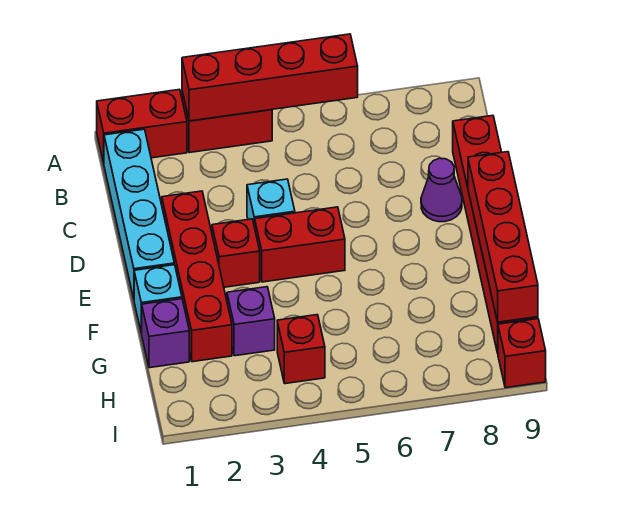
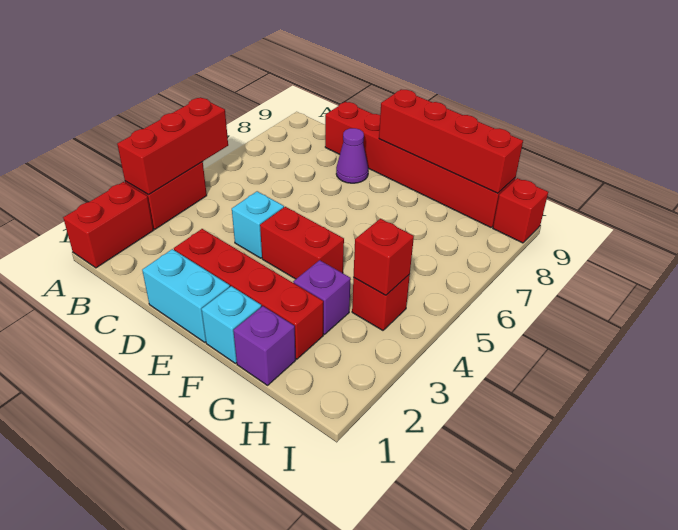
red brick A3:A6 level 2 -> red brick A3:A5 level 2
cyan brick B1:E1 level 1 -> cyan brick D1:E1 level 1
red brick E3 level 1 -> red brick H4 level 2
red brick E4:E5 level 1 -> red brick E4:F4 level 1

